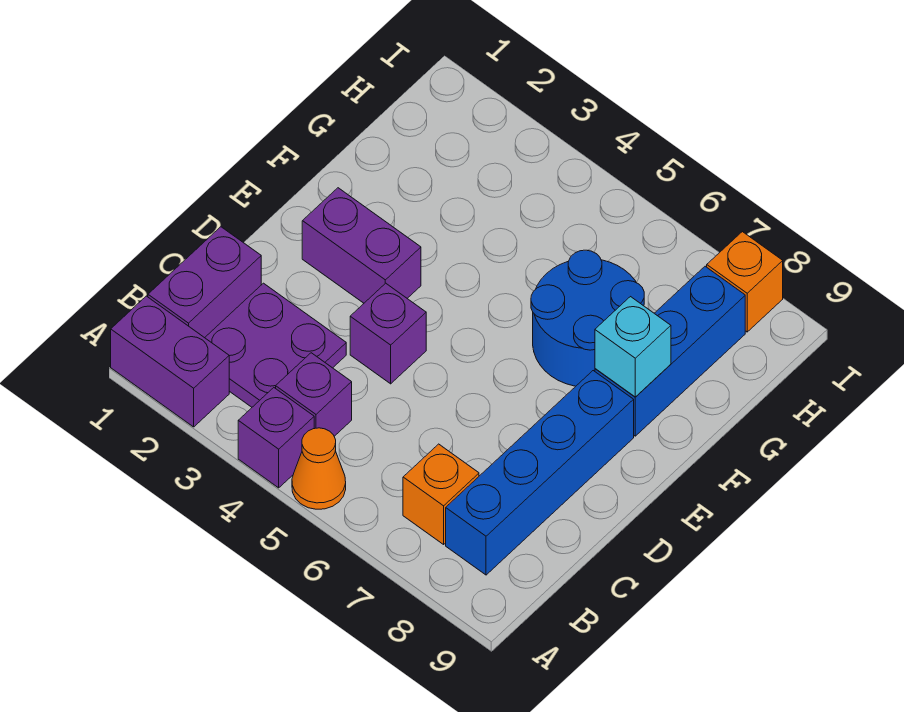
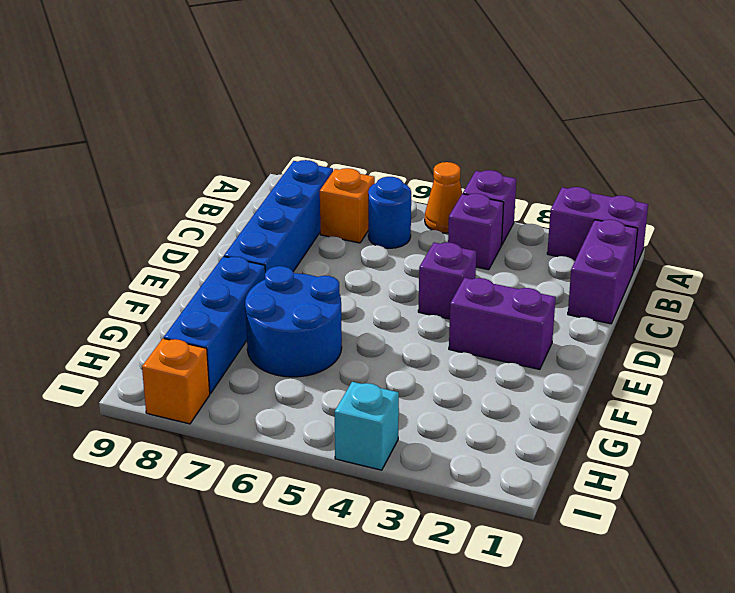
purple plate B2:C3 level 1 -> none
none -> blue round brick B6 level 1
cyan brick F8 level 2 -> cyan brick I4 level 1

